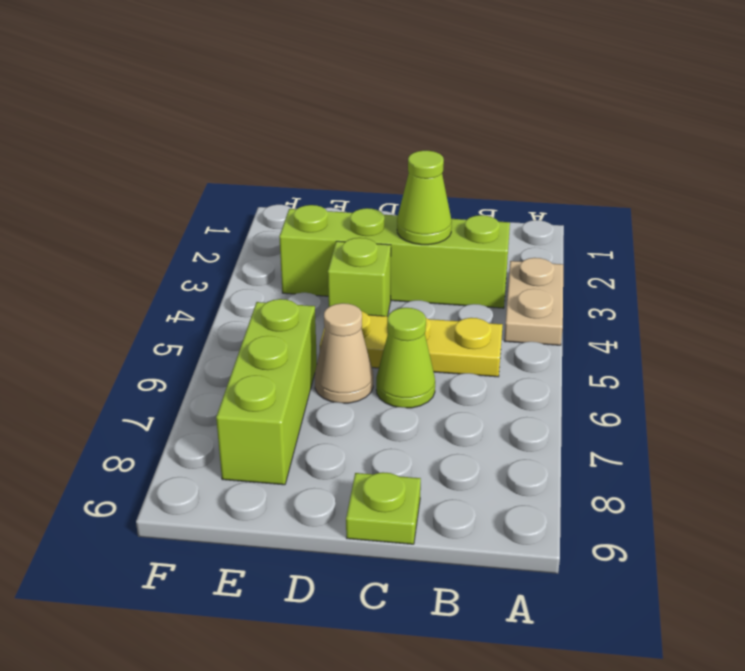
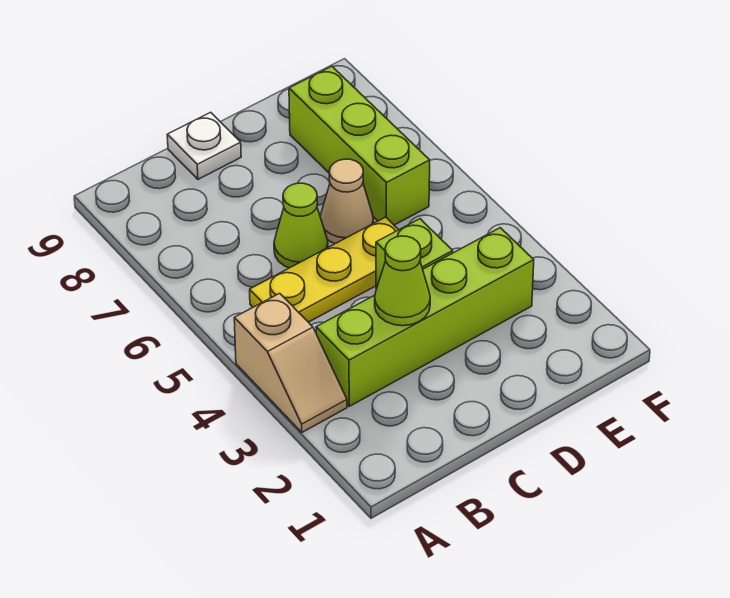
tan plate A3:A4 level 1 -> tan slope A3:A4 level 1 top 4
lime plate C9 level 1 -> white plate C9 level 1

